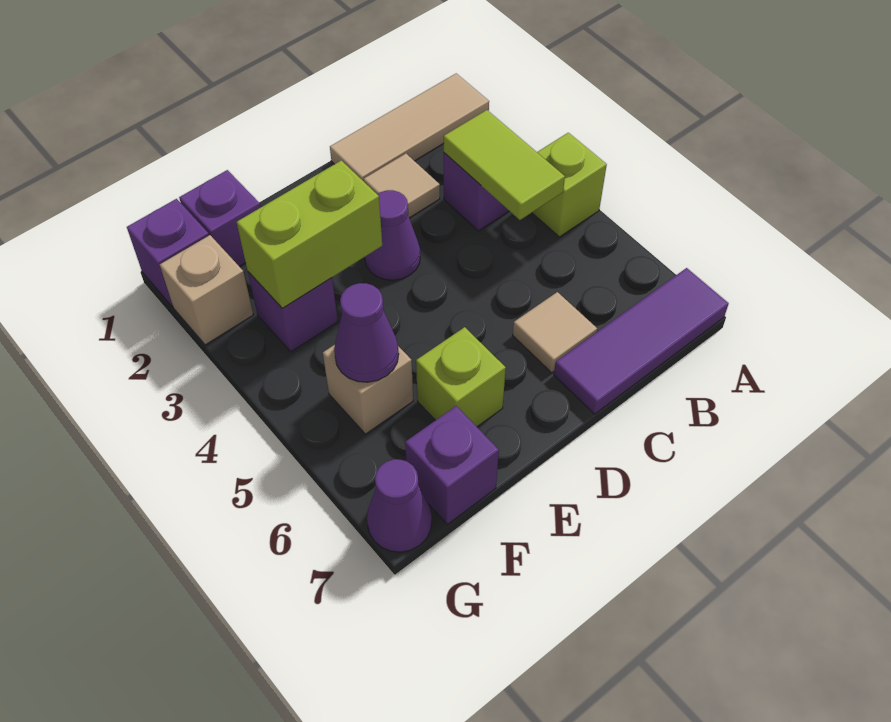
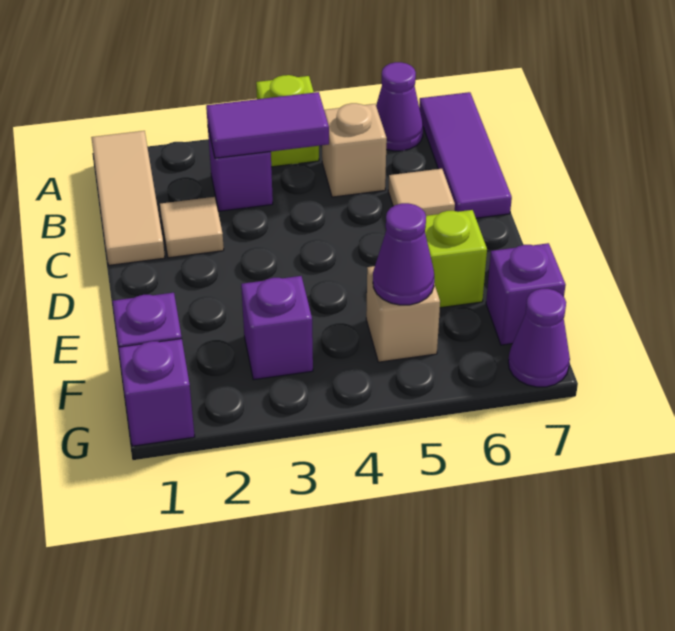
lime tile B3:B4 level 2 -> purple tile B3:B4 level 2
purple cone D3 level 1 -> purple cone A6 level 1
lime brick E3:F3 level 2 -> none
tan brick G2 level 1 -> tan brick B5 level 1

